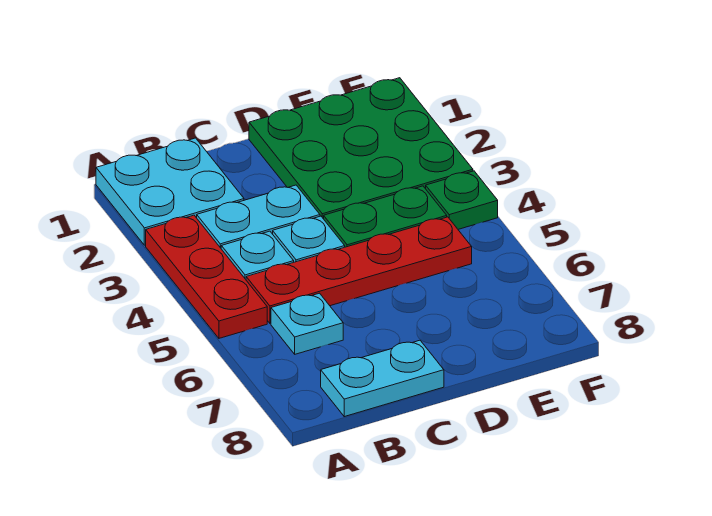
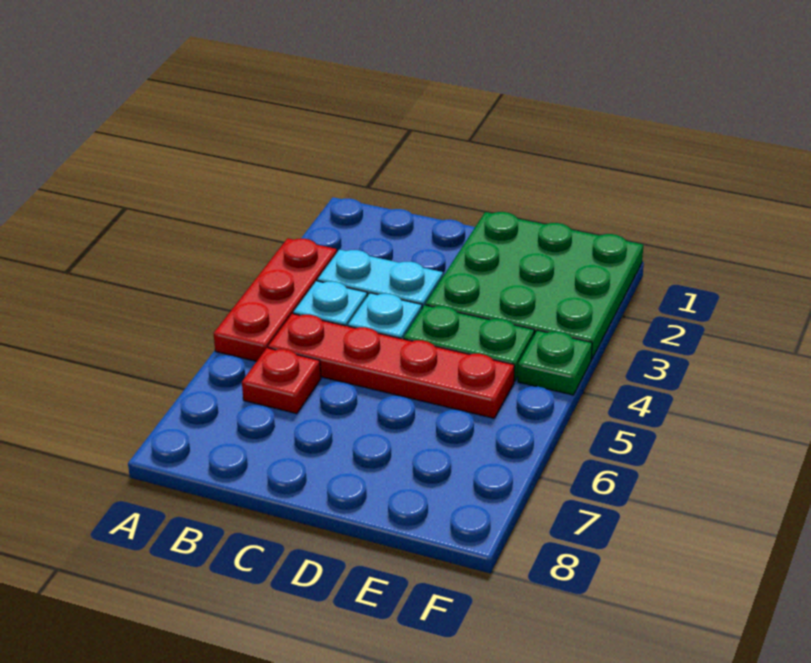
cyan plate A1:B2 level 1 -> none
cyan plate B6 level 1 -> red plate B6 level 1
cyan plate B8:C8 level 1 -> none

